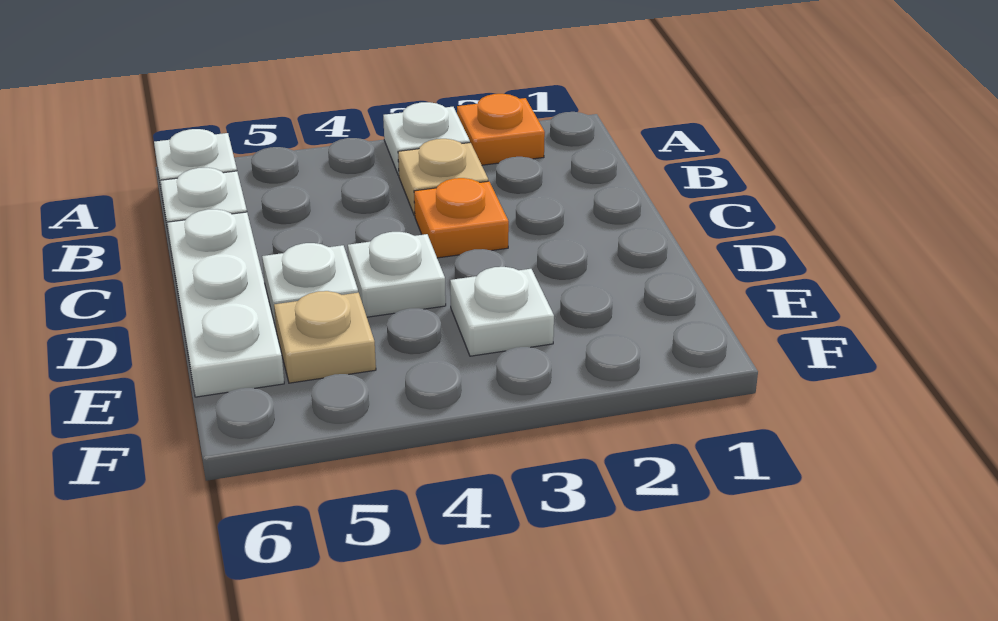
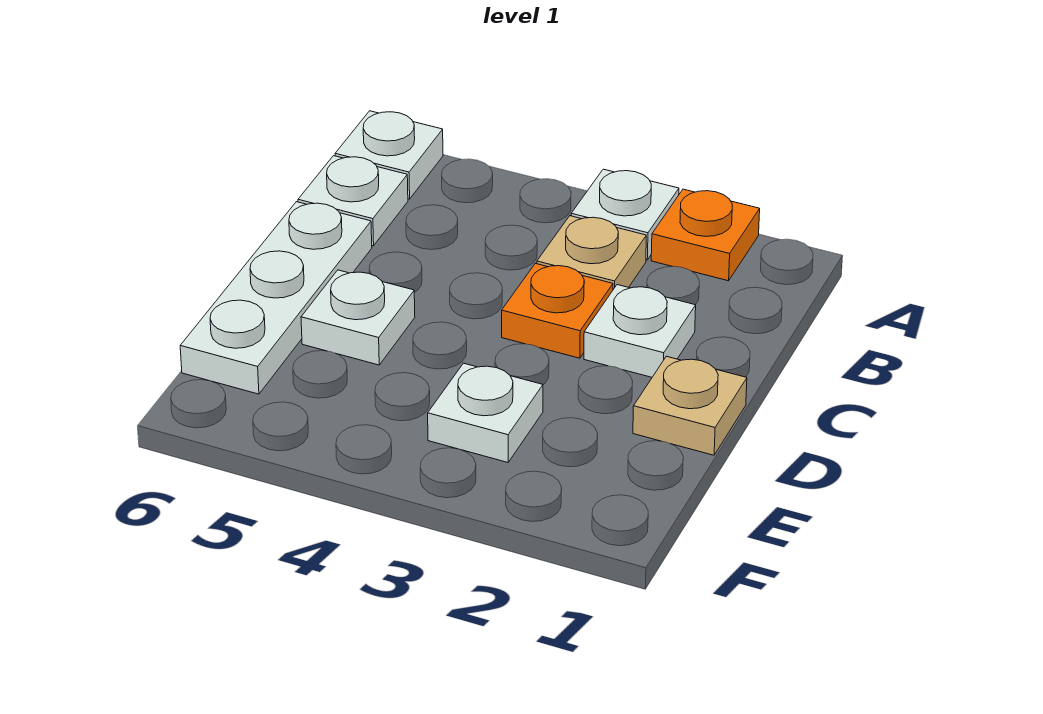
white plate D4 level 1 -> white plate C2 level 1
tan plate E5 level 1 -> tan plate D1 level 1

